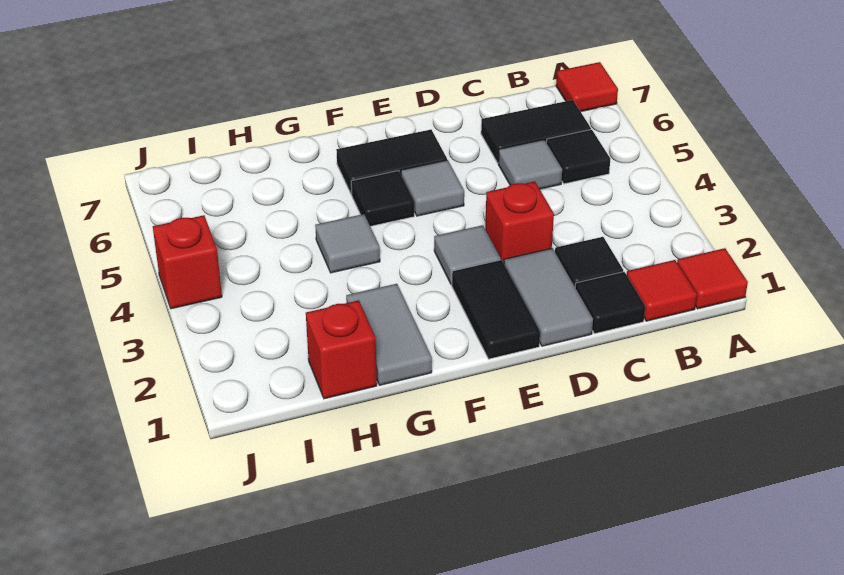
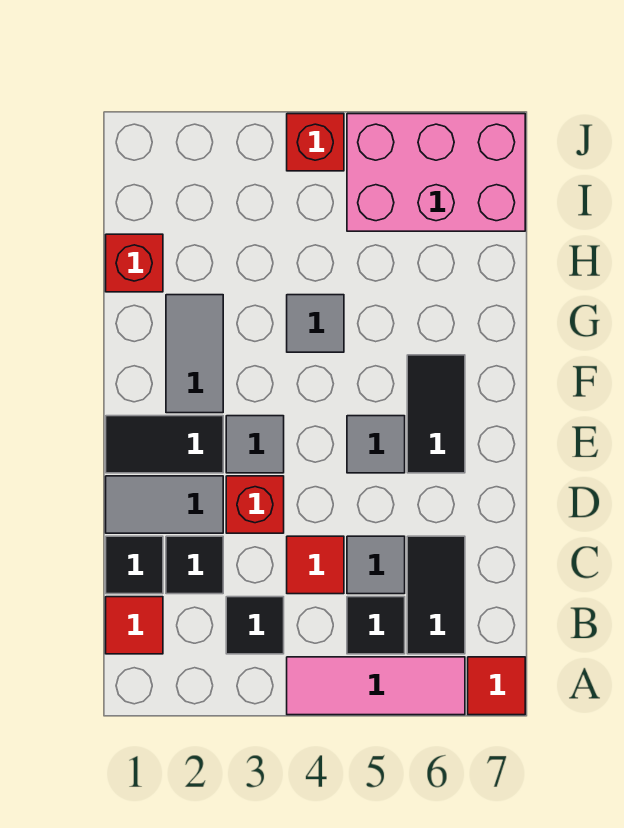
red tile A1 level 1 -> red tile C4 level 1
none -> pink tile A4:A6 level 1
black tile F5 level 1 -> black tile B3 level 1
grey tile G1:G2 level 1 -> grey tile F2:G2 level 1
none -> pink brick I5:J7 level 1

